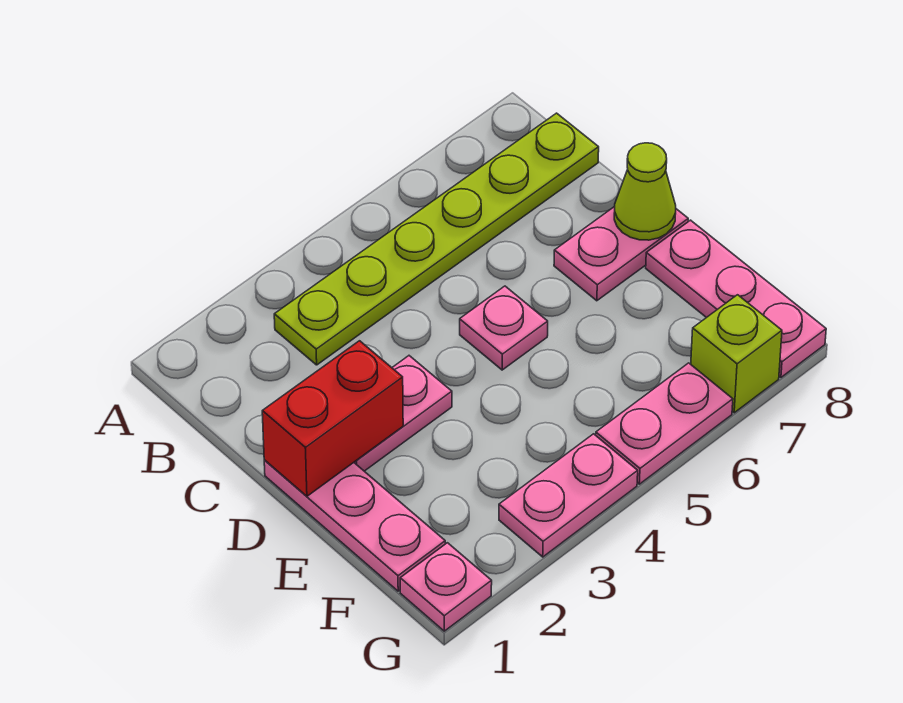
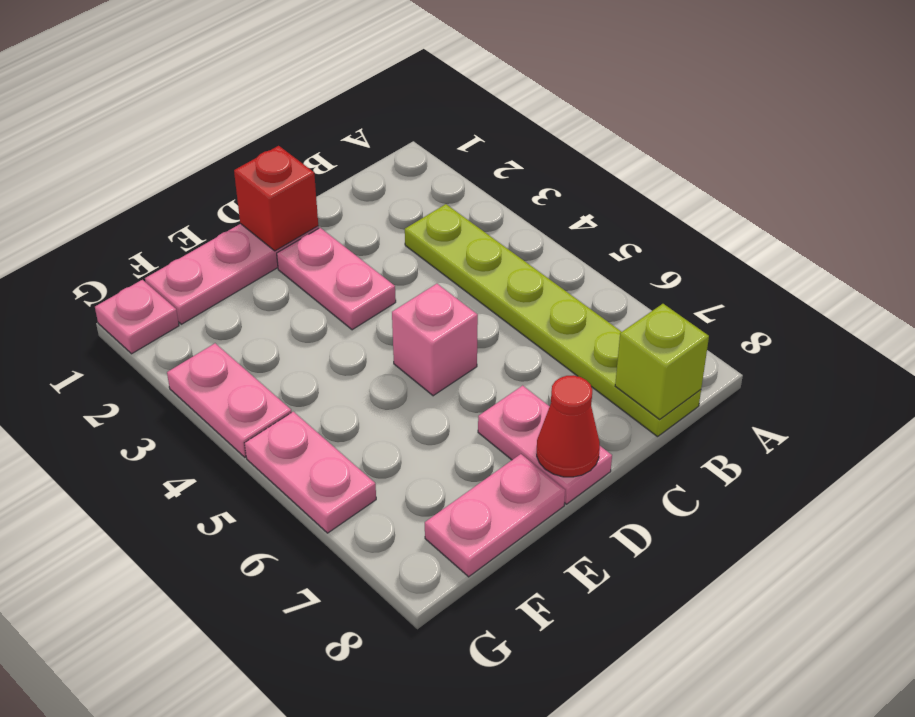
red brick D1:D2 level 2 -> red brick D1 level 2
pink plate D5 level 1 -> pink brick D5 level 1
lime cone D8 level 2 -> red cone D8 level 2
pink plate E8:G8 level 1 -> pink plate E8:F8 level 1
lime brick G7 level 1 -> lime brick B8 level 2

